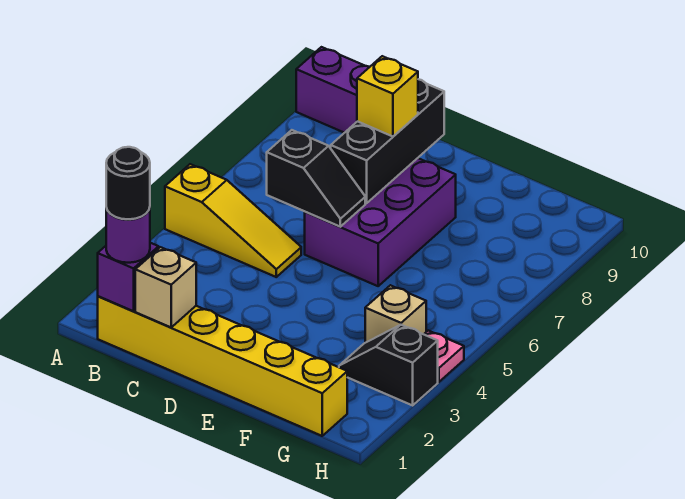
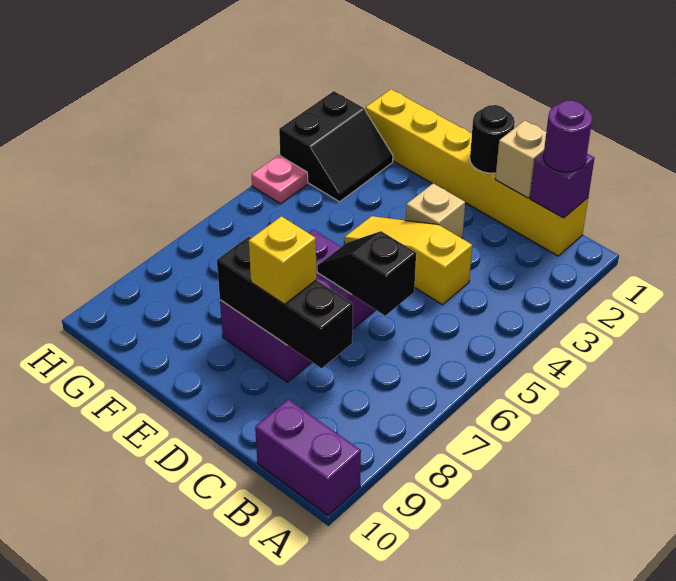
yellow slope A5:C5 level 1 top A -> yellow slope C4:E4 level 1 top C
black round brick B1 level 4 -> black round brick D1 level 2
black brick D7:D9 level 2 -> black brick C8:E8 level 2
black slope G3:H3 level 1 top H -> black slope G2:H3 level 1 top H
tan brick G4 level 1 -> tan brick D3 level 1

